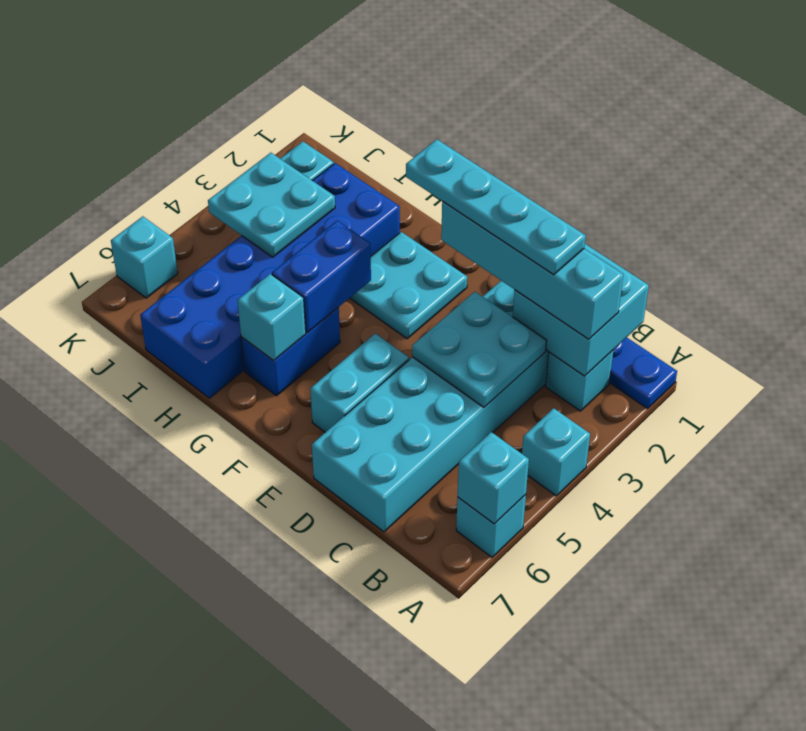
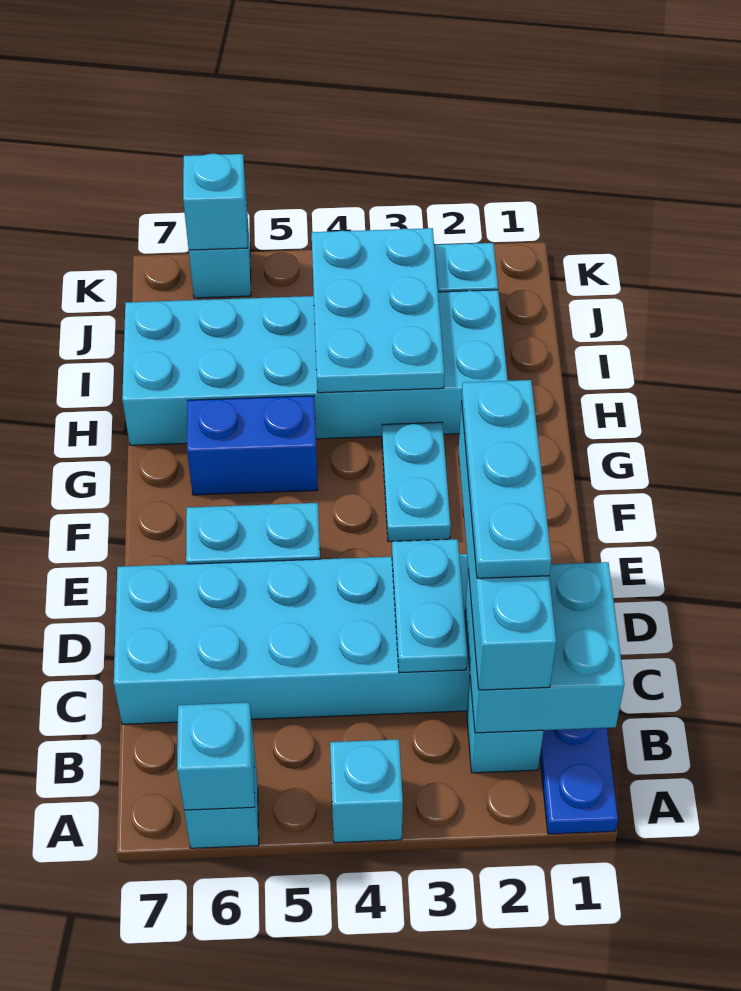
cyan plate C2:F2 level 4 -> cyan plate C2:E2 level 4
cyan plate C3:D4 level 2 -> cyan plate C3:D3 level 2
cyan plate F2:G3 level 1 -> cyan plate F3:G3 level 1
blue brick G4:G5 level 2 -> none
cyan brick G6 level 2 -> cyan brick K6 level 2
blue brick H2:I7 level 1 -> cyan brick H2:I7 level 1
cyan plate I3:J4 level 2 -> cyan plate H3:J4 level 2

